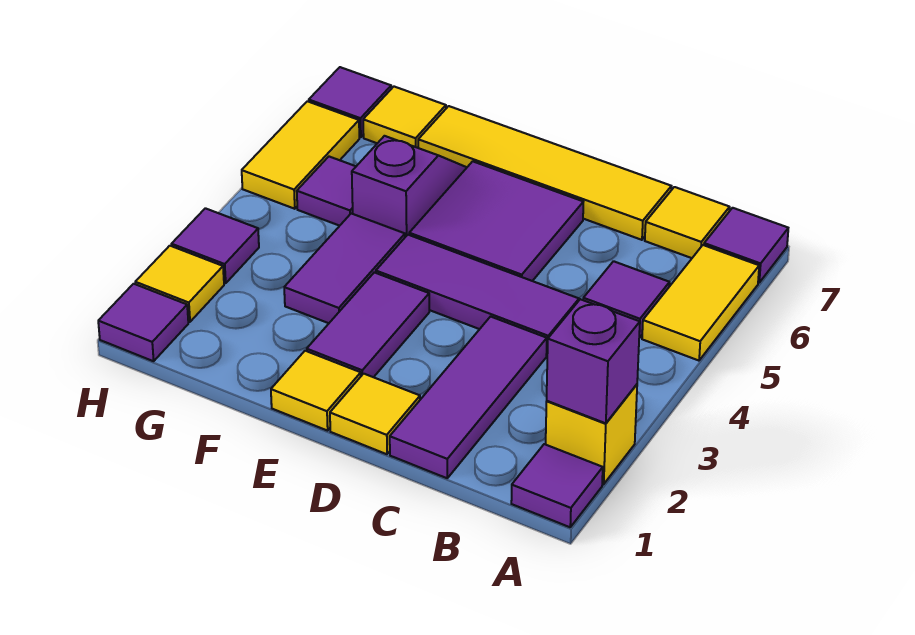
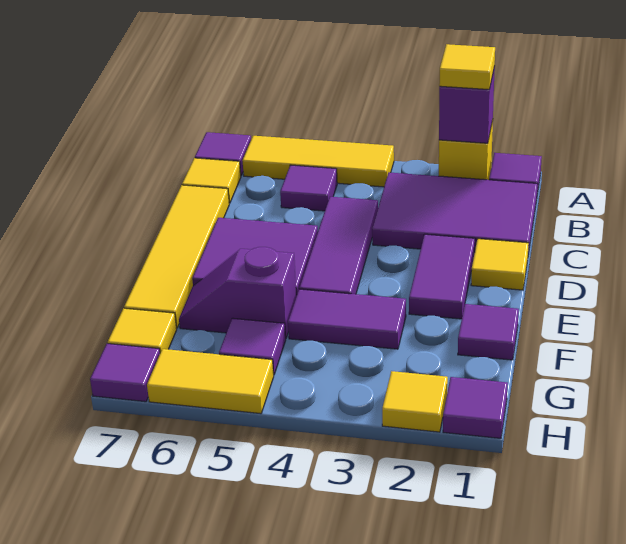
yellow tile A5:A6 level 1 -> yellow tile A4:A6 level 1
purple tile C1:C3 level 1 -> purple tile B1:C3 level 1
yellow tile E1 level 1 -> yellow tile A2 level 3
purple tile E2:E3 level 1 -> purple tile D2:E2 level 1
purple tile H3 level 1 -> purple tile F1 level 1

